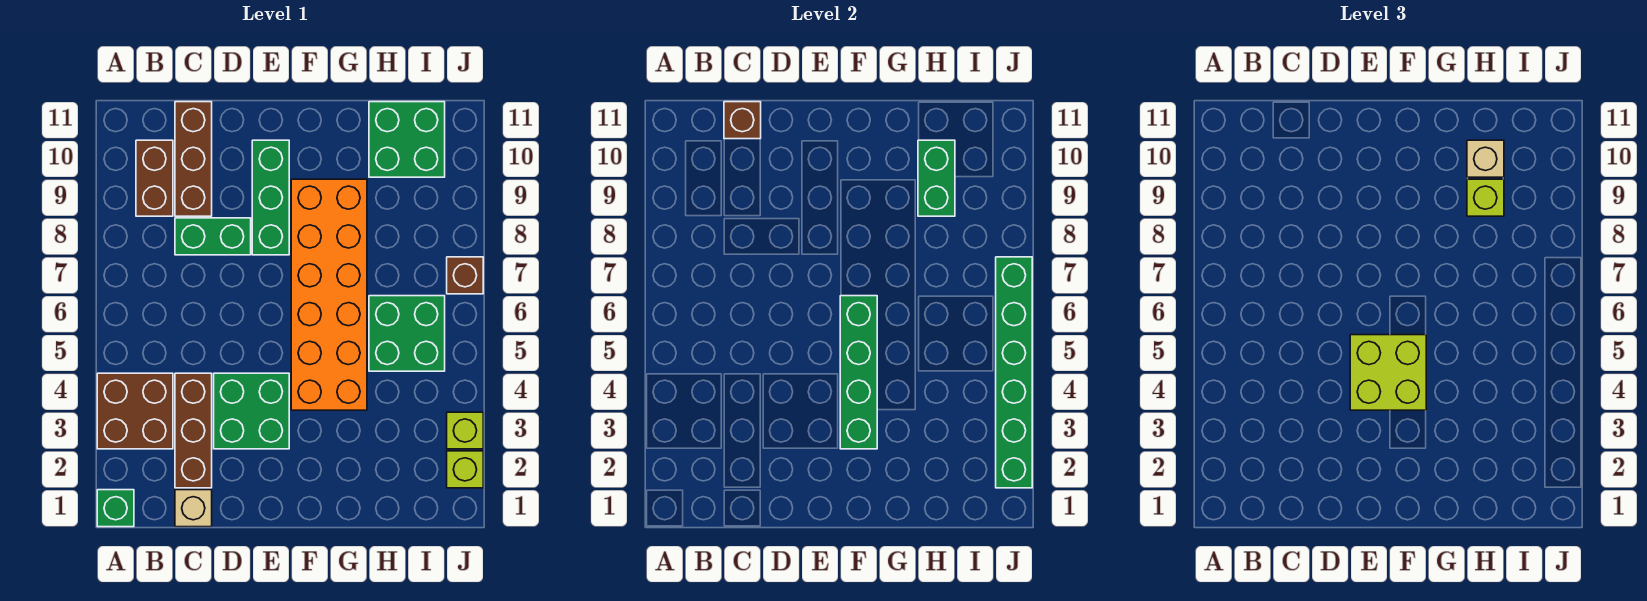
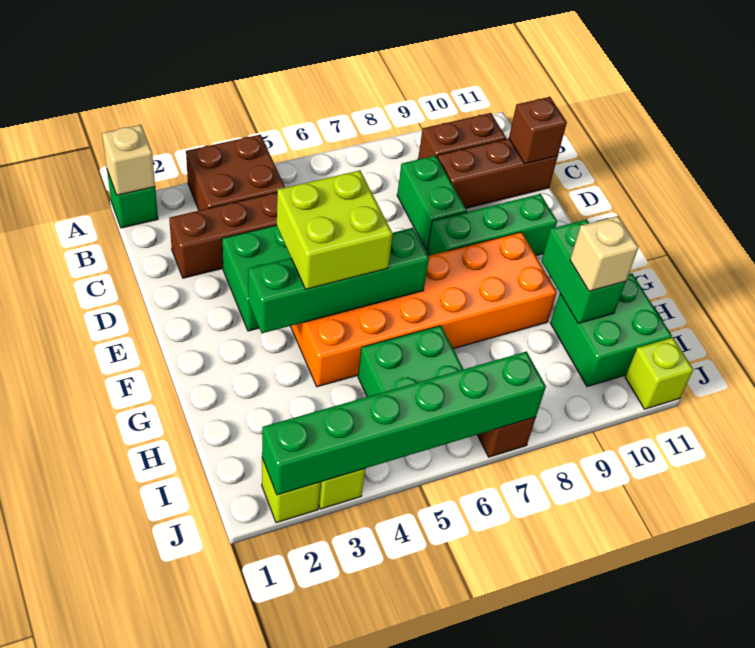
tan brick C1 level 1 -> tan brick A1 level 2
green brick H9:H10 level 2 -> green brick G10:H10 level 2
lime brick H9 level 3 -> lime brick J11 level 1

